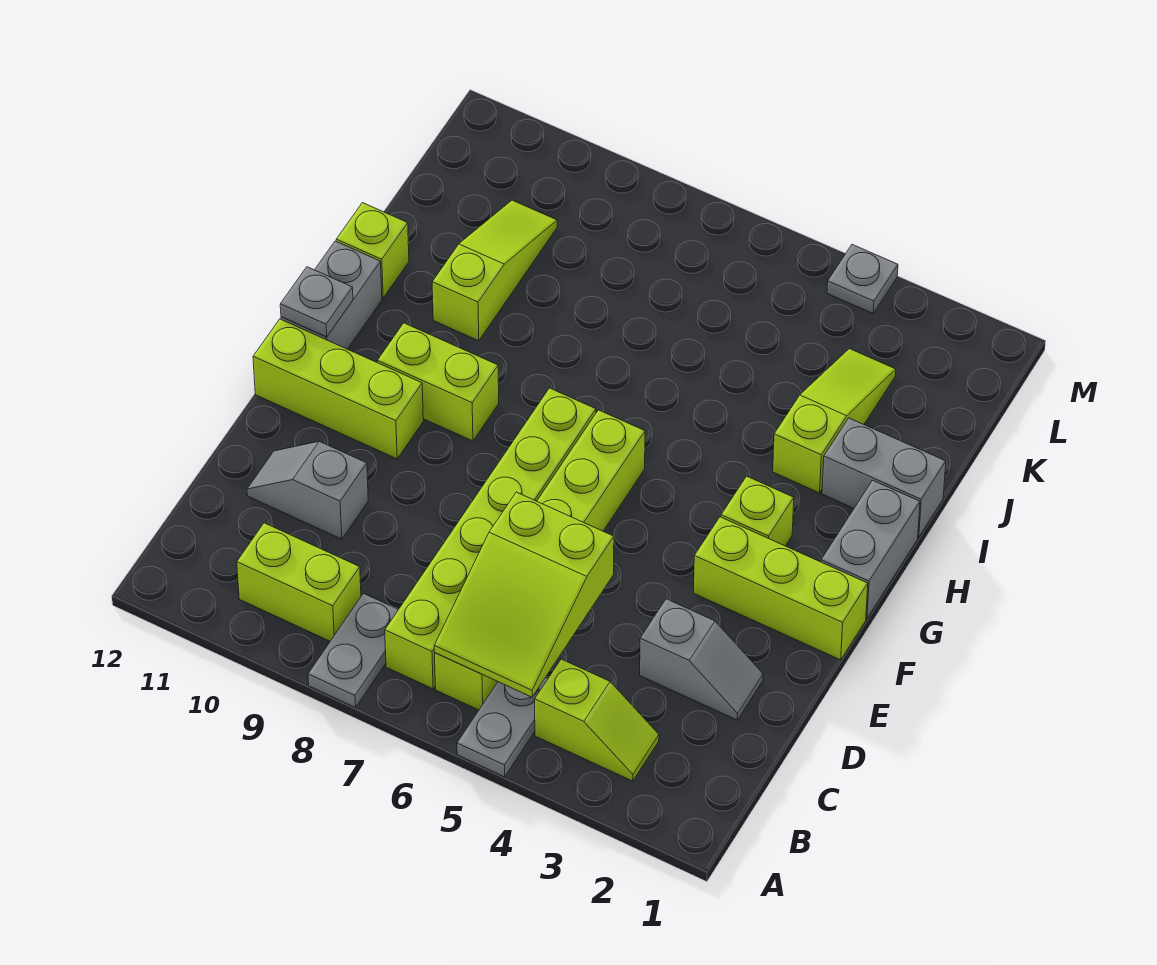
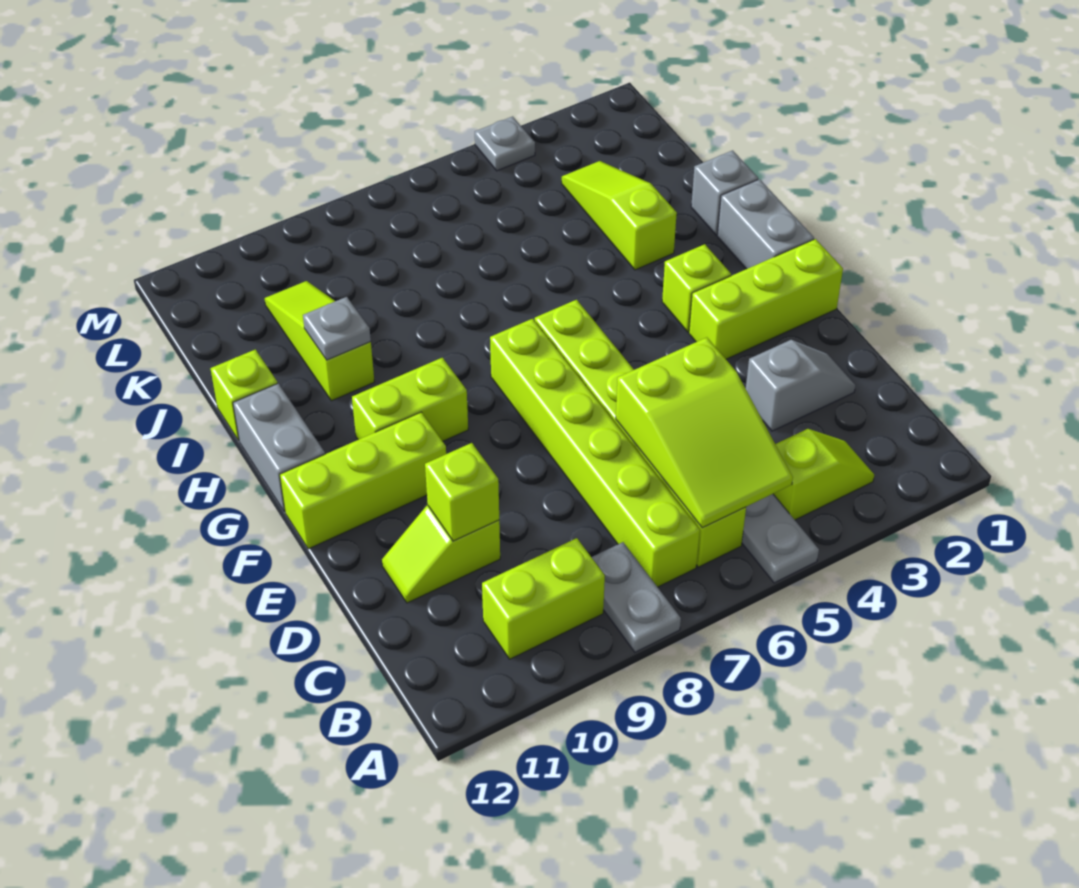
grey slope D10:D11 level 1 top 10 -> lime slope D10:D11 level 1 top 10
none -> lime brick D10 level 2
grey plate G12 level 2 -> grey plate I10 level 2
grey brick I1:I2 level 1 -> grey brick I1 level 1

